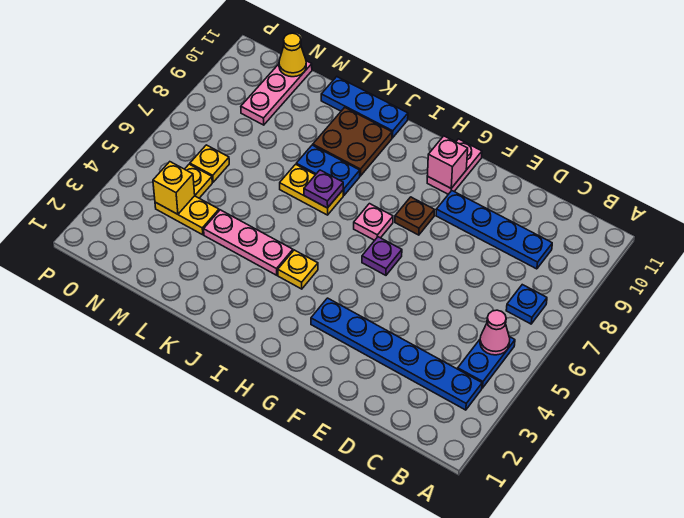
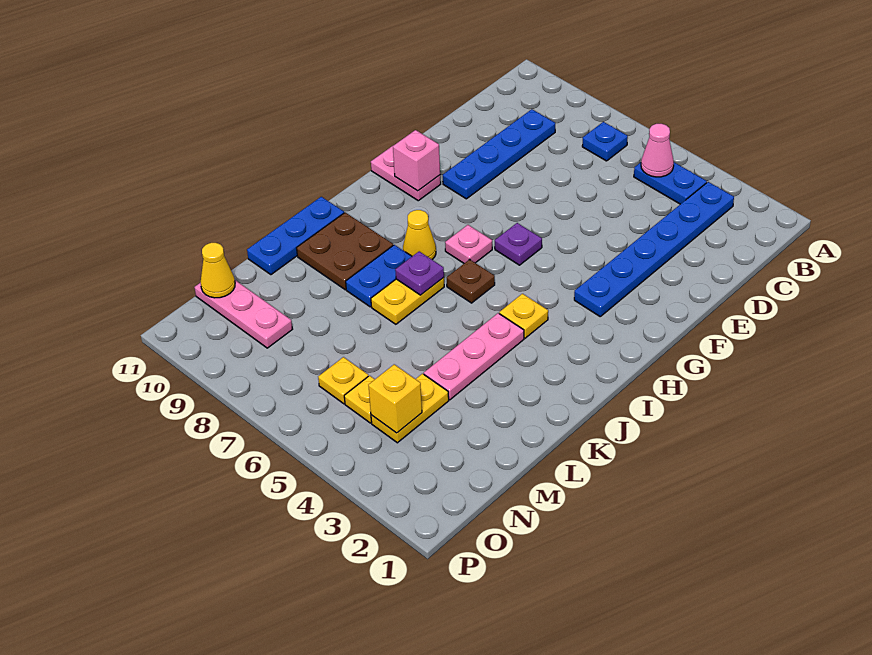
brown plate G8 level 1 -> brown plate I6 level 1
none -> yellow cone I8 level 1

